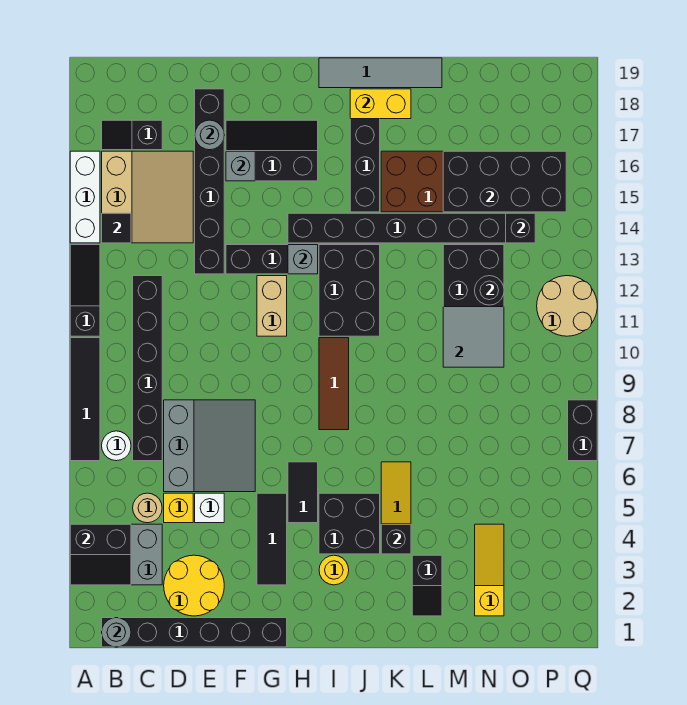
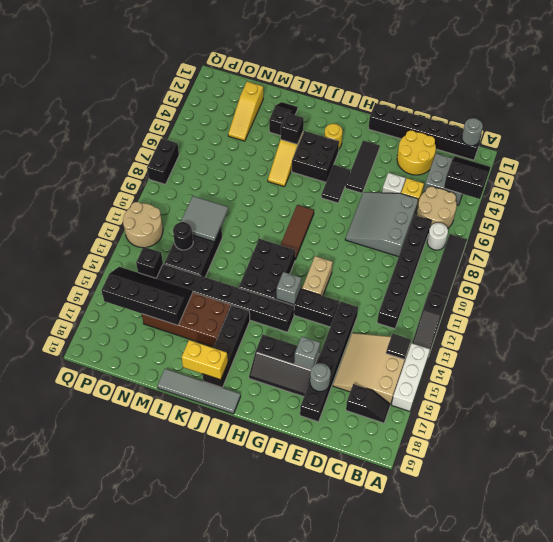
tan round brick C5 level 1 -> tan round brick B5:C6 level 1
black brick M15:P16 level 2 -> black slope M15:P16 level 2 top 16

